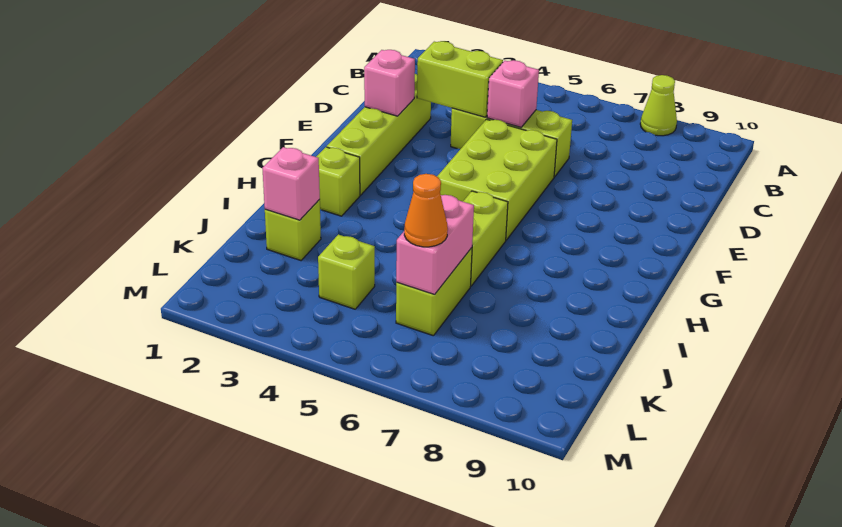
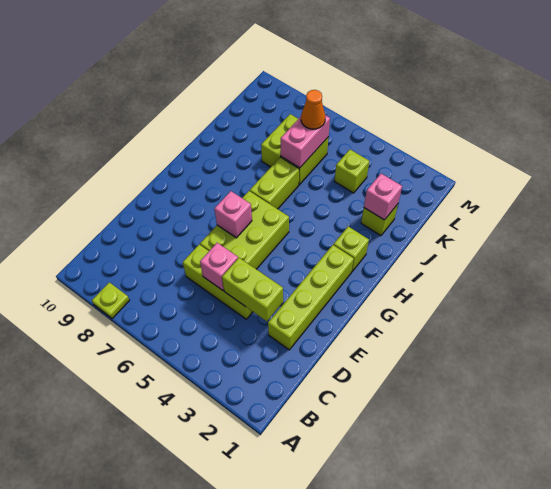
lime cone A8 level 1 -> lime plate A8 level 1
pink brick E2 level 2 -> pink brick F6 level 2
lime brick J6:K6 level 1 -> lime brick J6:K7 level 1

